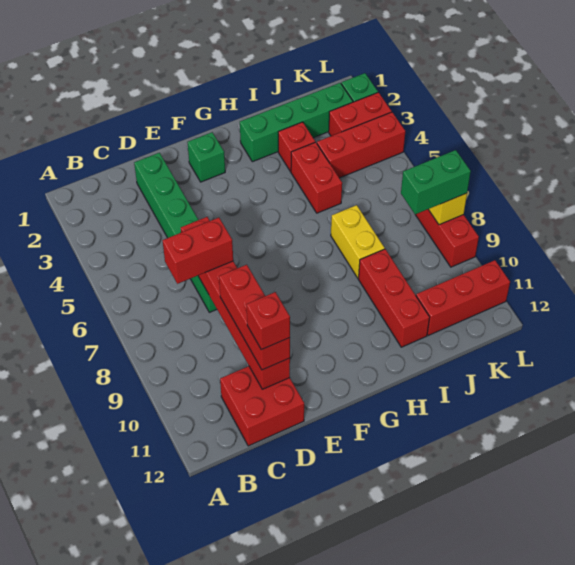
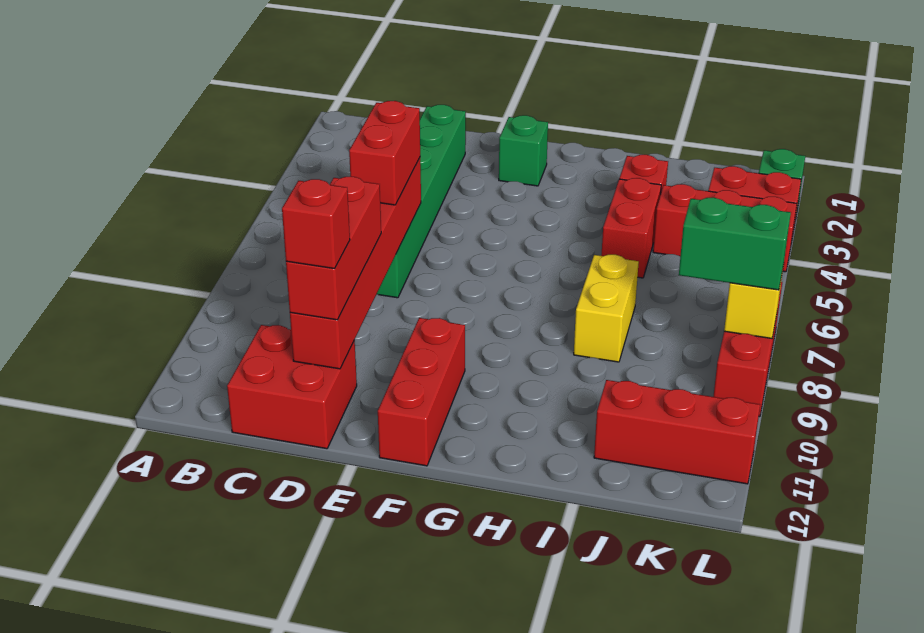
red brick C7:D7 level 3 -> red brick D6:D7 level 3
green brick H2:K2 level 1 -> none
red brick I9:I11 level 1 -> red brick F10:F12 level 1

